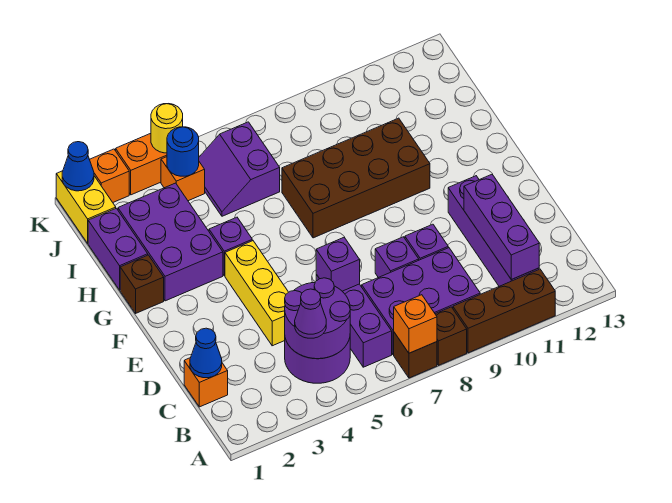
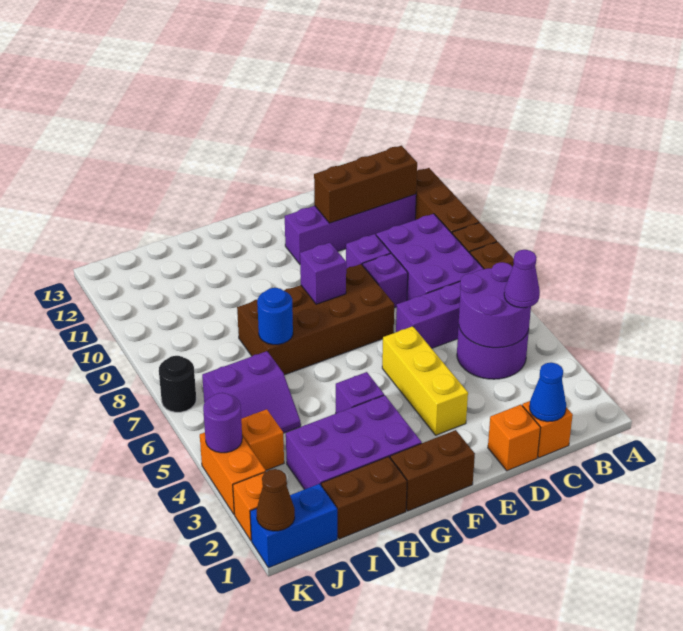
orange brick A7 level 2 -> orange brick D1 level 1
purple brick B11:D11 level 2 -> brown brick B11:D11 level 2
yellow brick D4:F4 level 1 -> yellow brick E3:E5 level 1
purple brick D6 level 2 -> purple brick F8 level 2
brown brick G1 level 1 -> brown brick F1:G1 level 1
brown brick G7:H10 level 1 -> brown brick E7:H8 level 1
purple brick H1:I1 level 1 -> brown brick H1:I1 level 1
yellow brick J1:K1 level 1 -> blue brick J1:K1 level 1
blue round brick J4 level 2 -> blue round brick H7 level 2
blue cone K1 level 2 -> brown cone K1 level 2
yellow round brick K4 level 2 -> purple round brick K4 level 2
none -> black round brick K7 level 1

